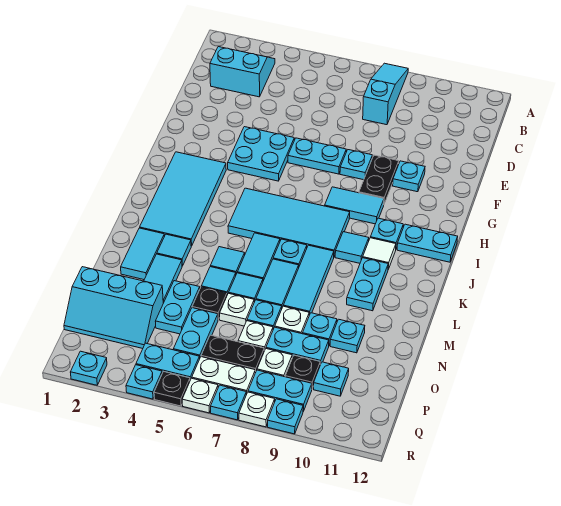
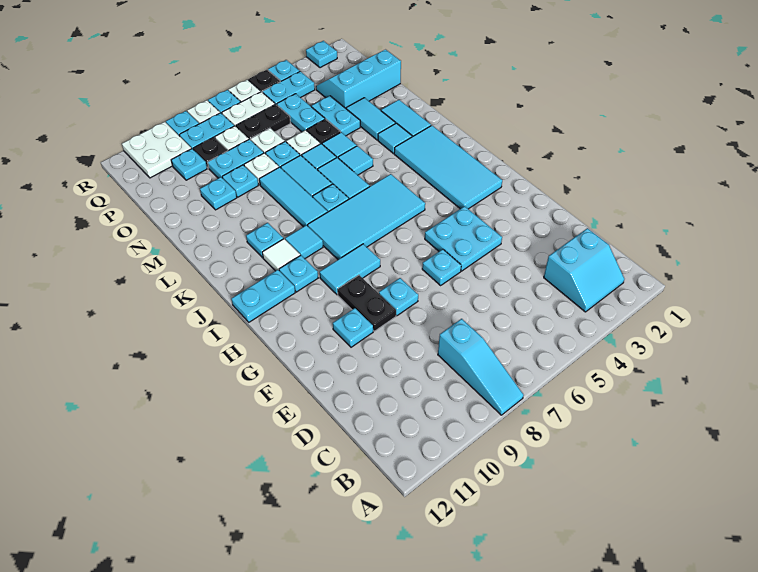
cyan plate F6:F7 level 1 -> cyan plate F6 level 1
cyan plate K10:L10 level 1 -> cyan plate K10 level 1
none -> white plate Q10:R11 level 1

